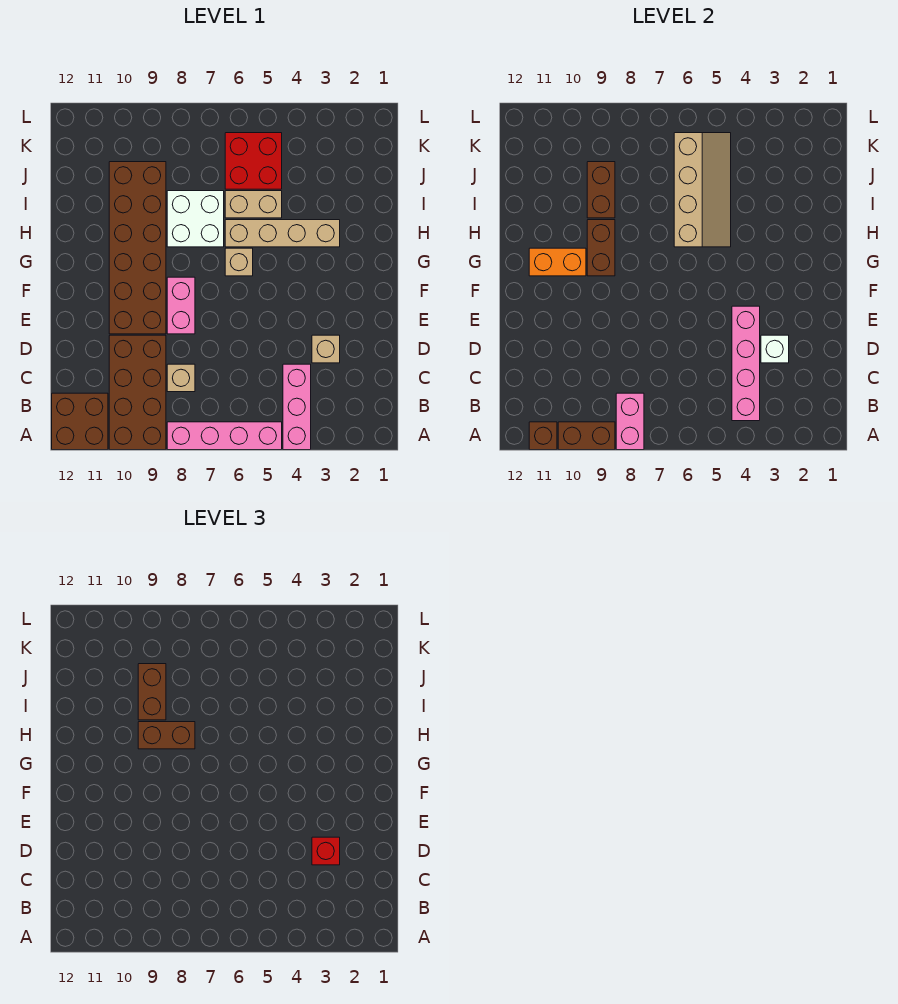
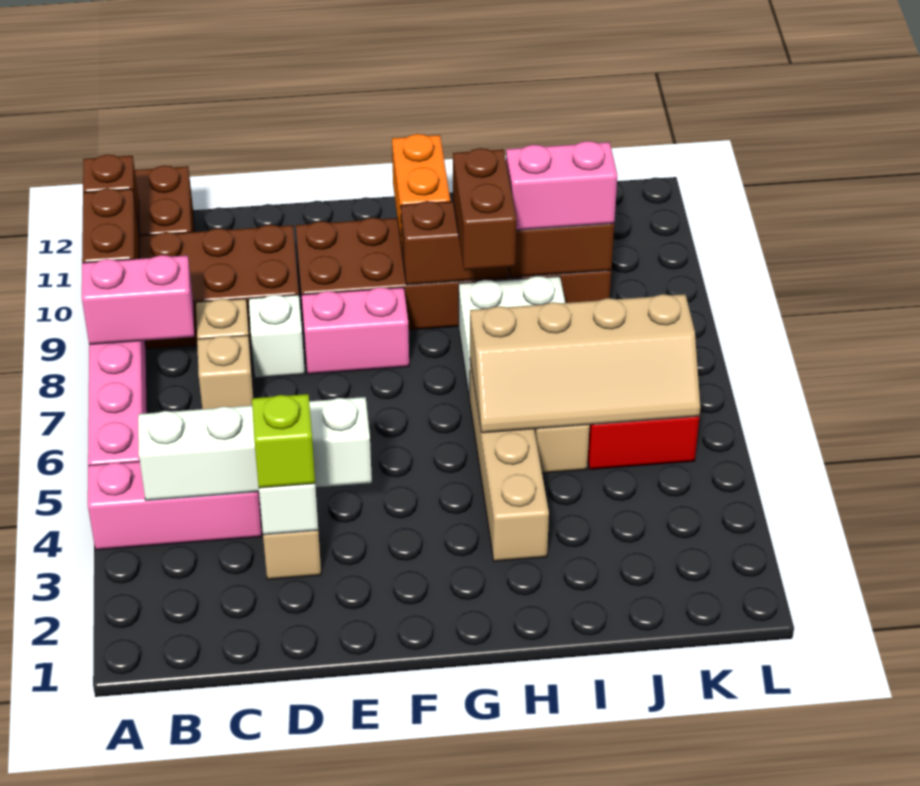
pink brick B4:E4 level 2 -> white brick B4:E4 level 2
red brick D3 level 3 -> lime brick D3 level 3
none -> white brick D8 level 1
tan brick G6 level 1 -> tan brick C7 level 1
brown brick I9:J9 level 3 -> pink brick I9:J9 level 3

